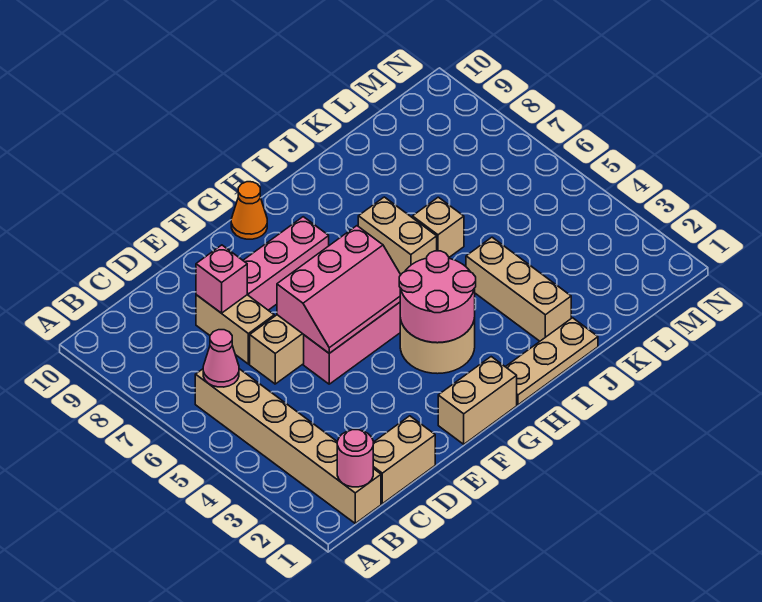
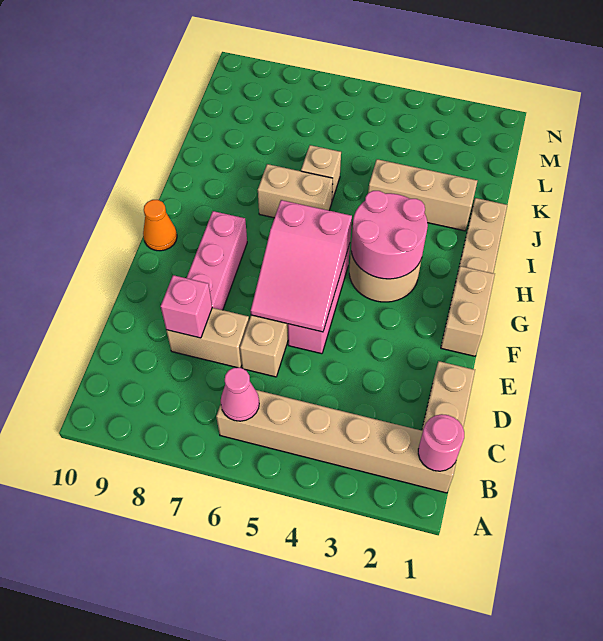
pink slope E5:G6 level 2 top 6 -> pink slope E5:G6 level 2 top G

